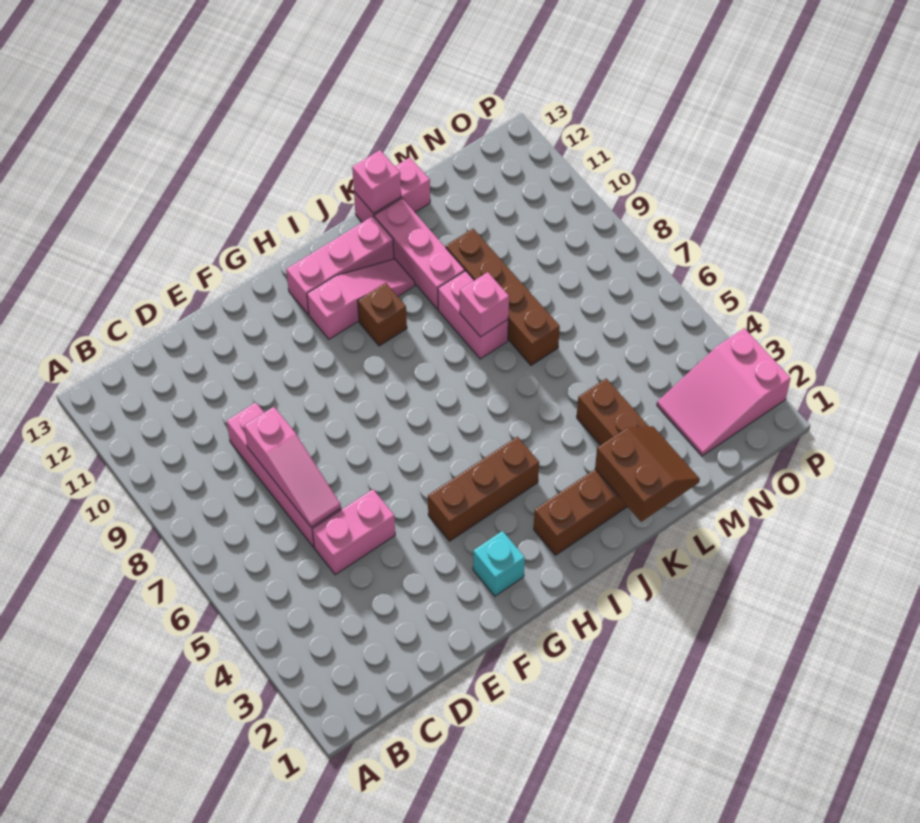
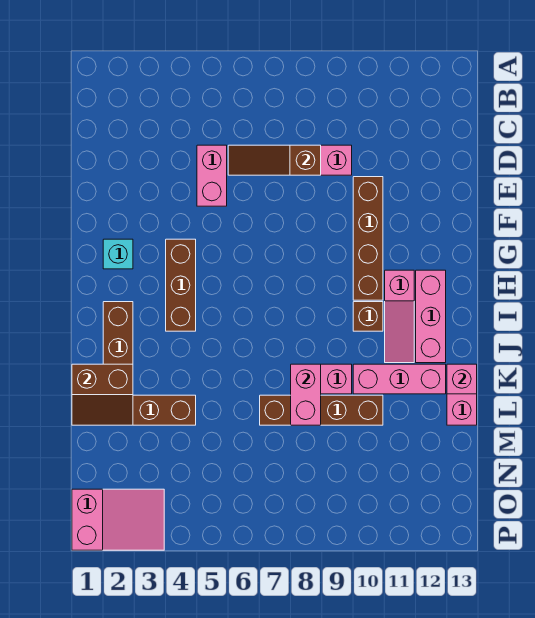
pink slope D6:D8 level 2 top 8 -> brown slope D6:D8 level 2 top 8
none -> brown brick E10:H10 level 1
pink brick K8 level 2 -> pink brick K8:L8 level 2
pink slope N2:P3 level 1 top P -> pink slope O1:P3 level 1 top 1

